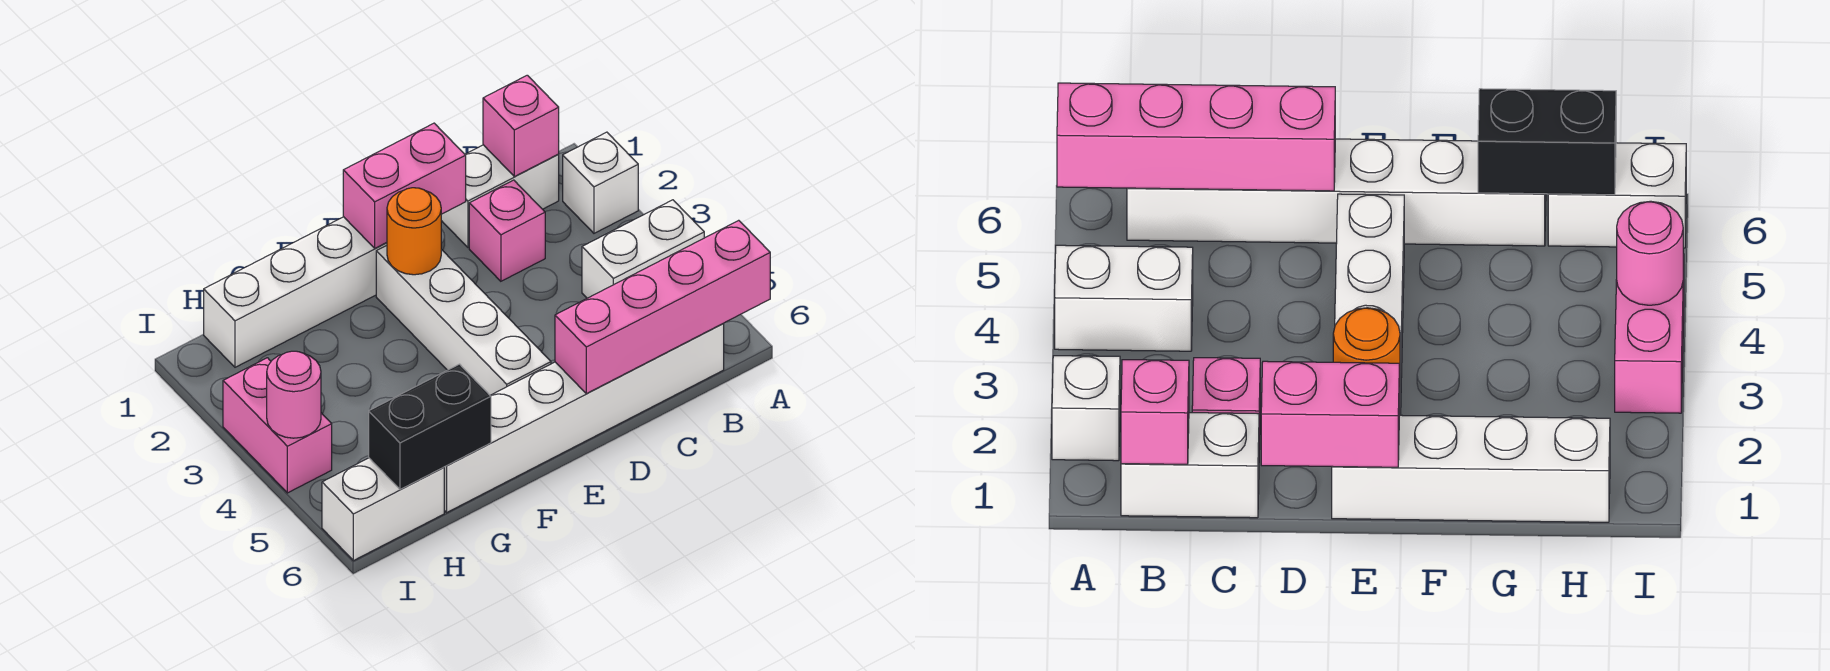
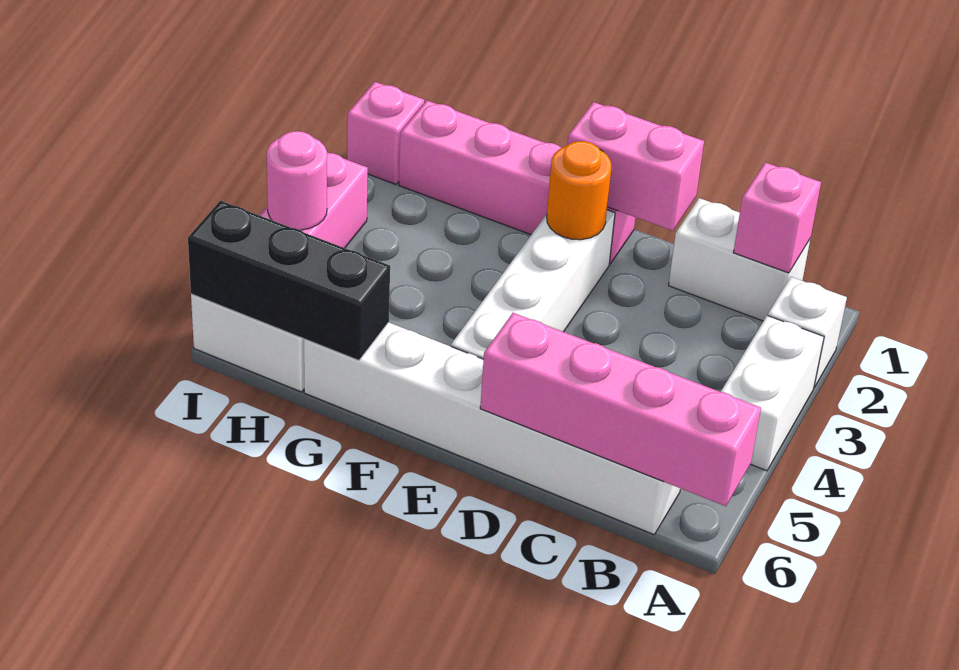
white brick A4:B4 level 1 -> white brick A3:A4 level 1
pink brick C2 level 1 -> pink brick I1 level 1
white brick E1:H1 level 1 -> pink brick E1:H1 level 1
black brick G6:H6 level 2 -> black brick G6:I6 level 2

